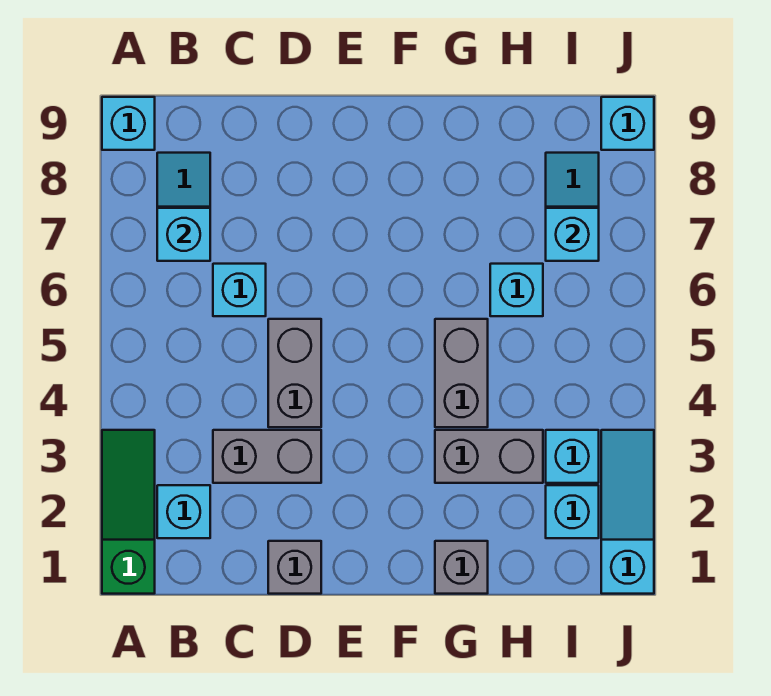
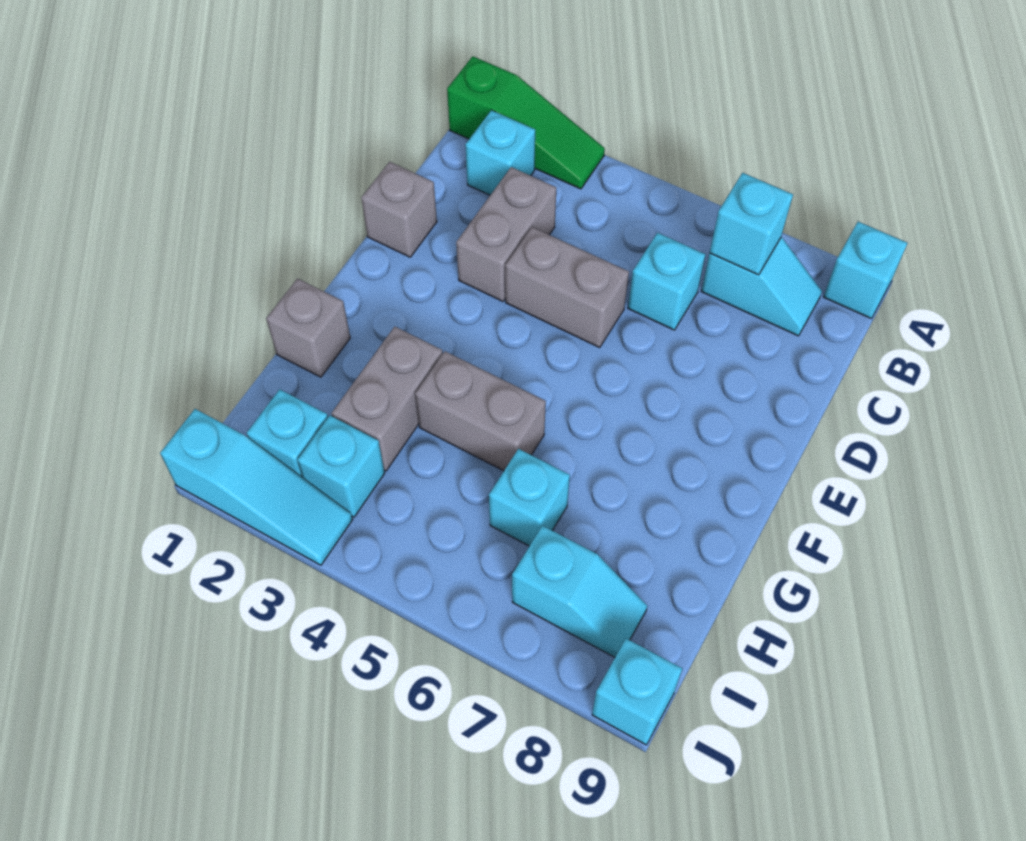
cyan brick I7 level 2 -> none

